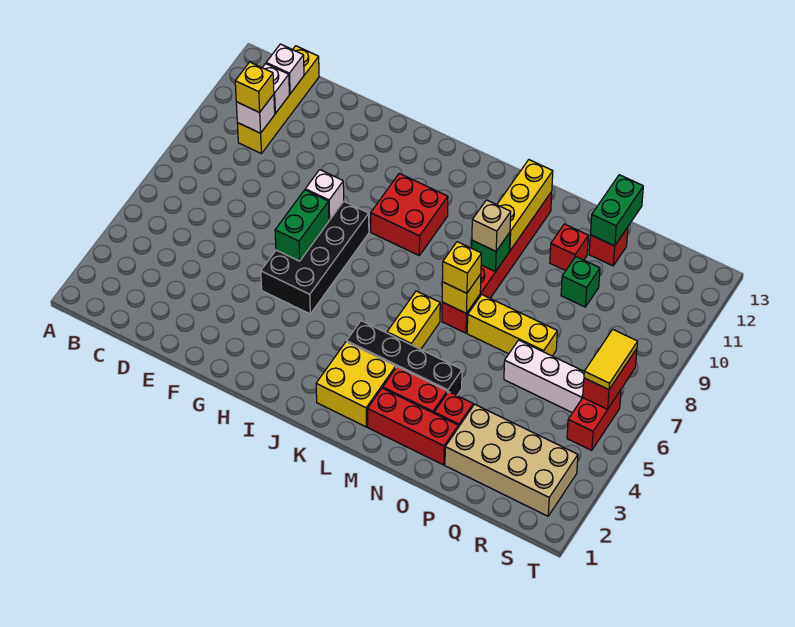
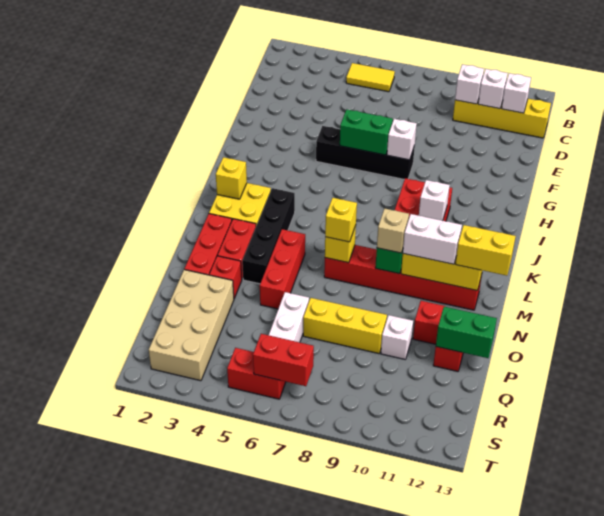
yellow brick C10 level 3 -> yellow brick K2 level 2
black brick G5:H8 level 1 -> black brick G5:G8 level 1
none -> white brick J10 level 2
yellow brick L5:L6 level 1 -> yellow brick M12:M13 level 3
none -> red brick M5:O5 level 1
none -> white brick M10:M11 level 3
yellow brick N7:P7 level 1 -> yellow brick P7:P9 level 1
green brick P10 level 1 -> white brick P10 level 1
yellow tile S6:S7 level 3 -> yellow tile B5:B6 level 1

